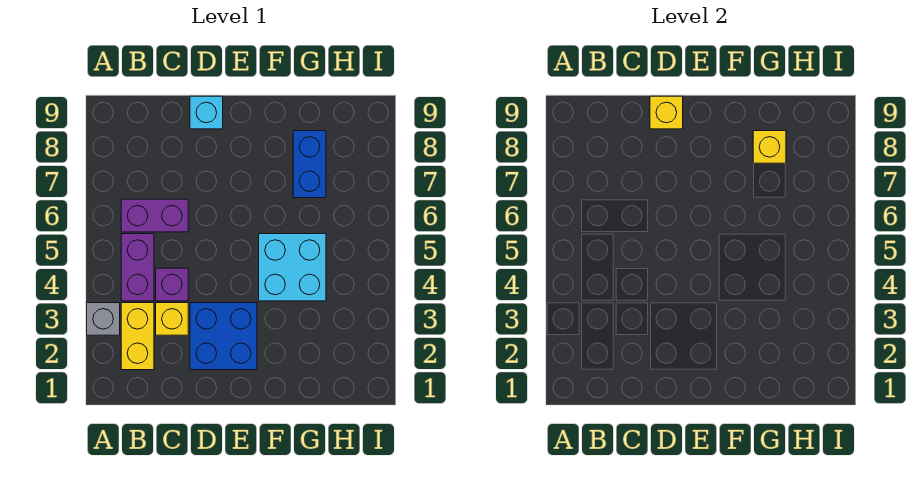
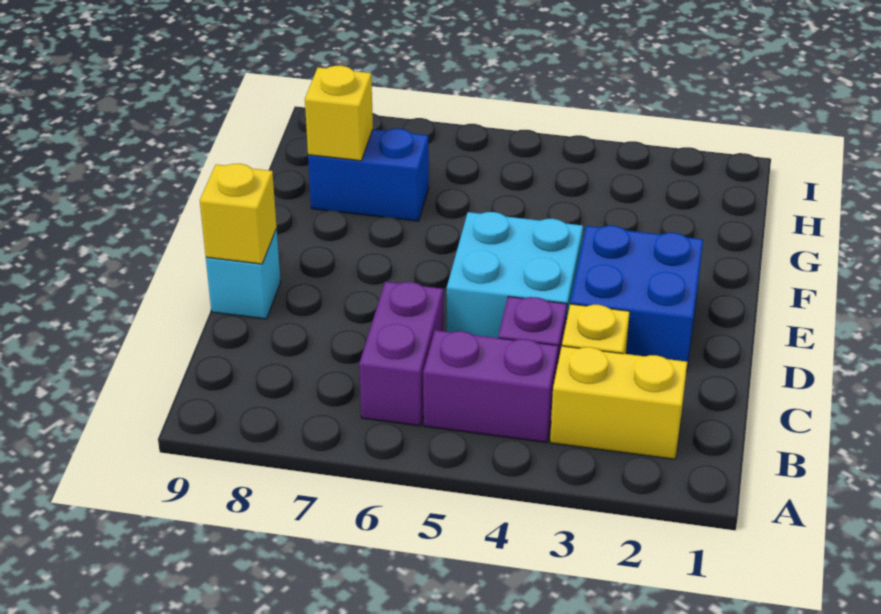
grey brick A3 level 1 -> none
cyan brick F4:G5 level 1 -> cyan brick D4:E5 level 1

